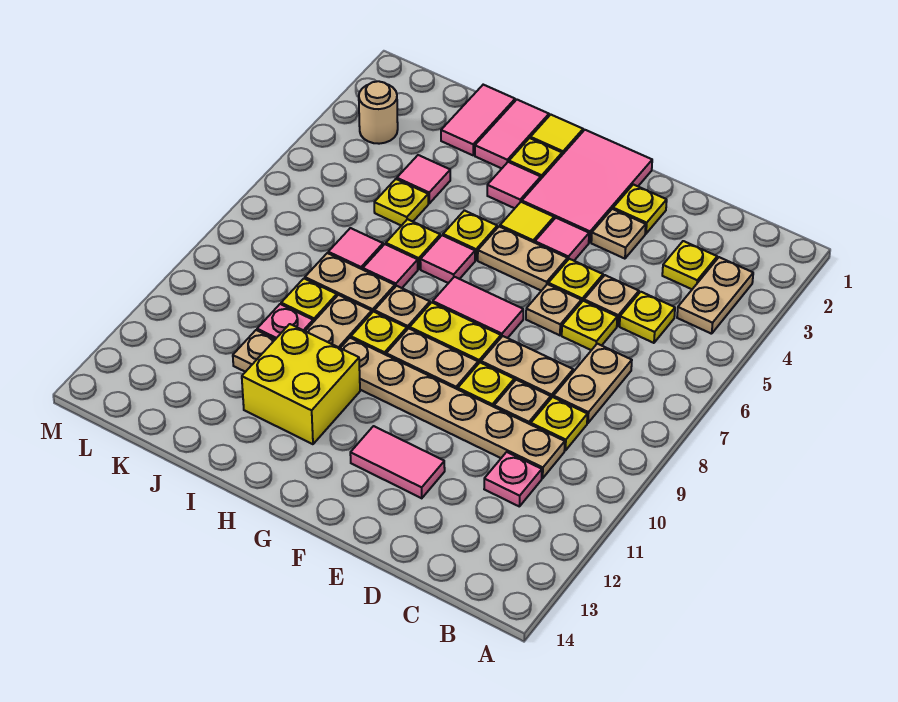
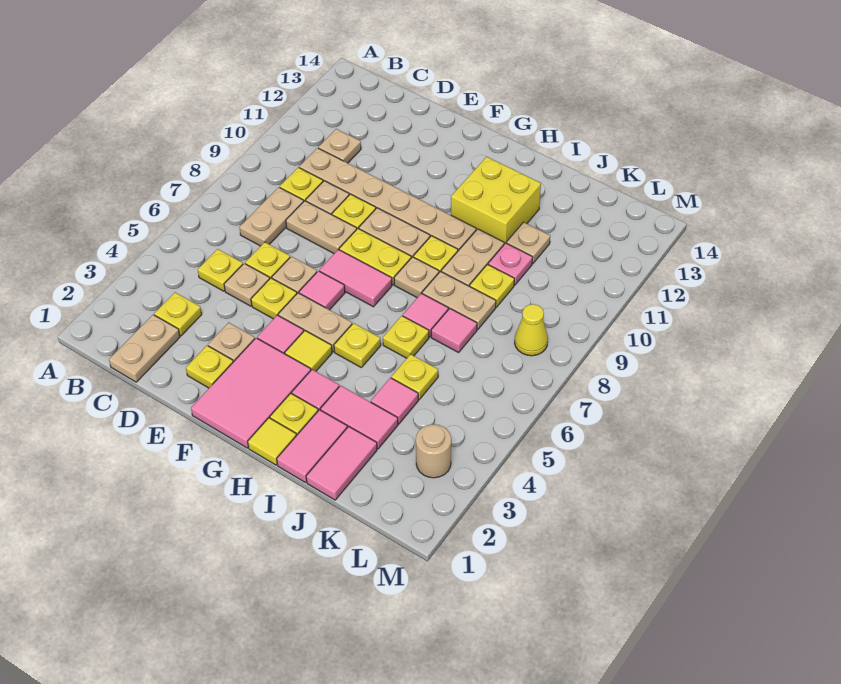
tan plate B3:B4 level 1 -> tan plate C1:C2 level 1
pink plate C11 level 1 -> tan plate C11 level 1
pink tile E12:F12 level 1 -> pink tile I3:J3 level 1
pink tile H6 level 1 -> pink tile F6 level 1
none -> yellow cone L8 level 1

